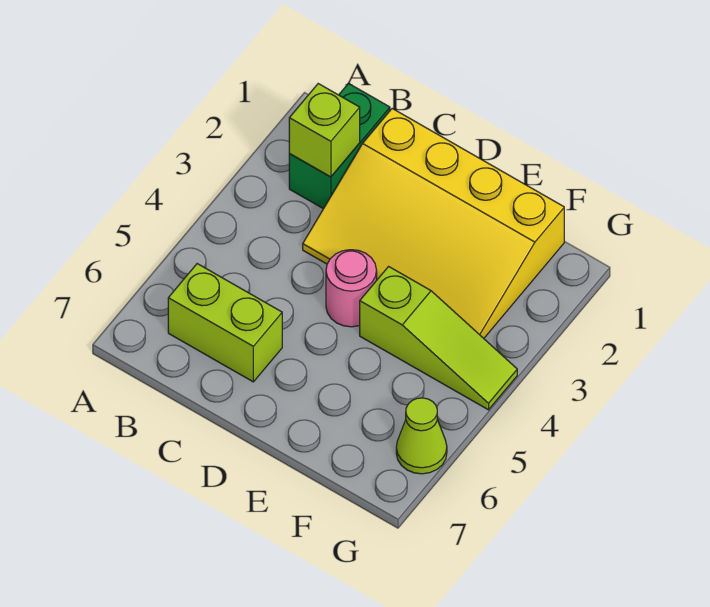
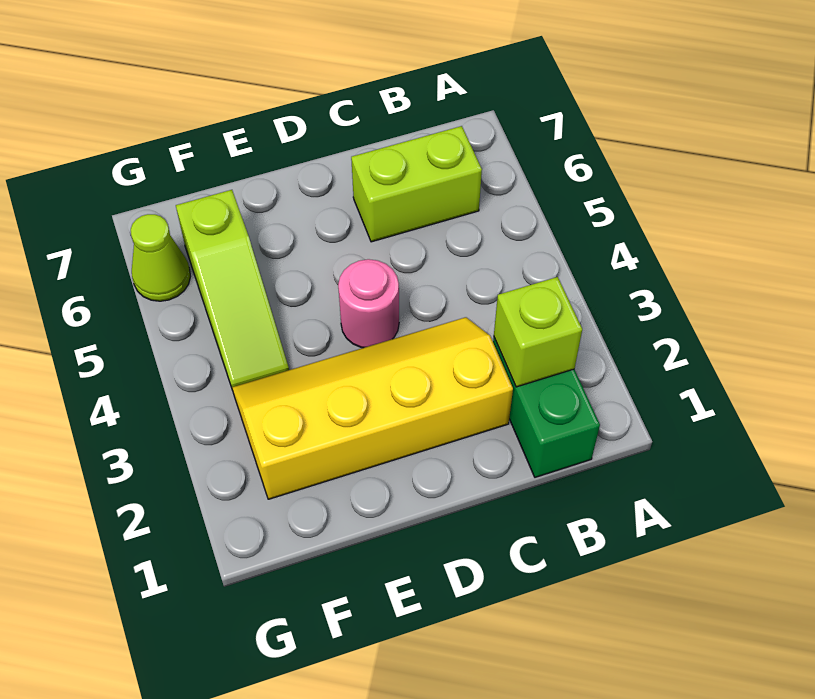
yellow slope C1:F3 level 1 top 1 -> yellow slope C2:F3 level 1 top 2
lime slope E4:G4 level 1 top E -> lime slope F4:F6 level 1 top 6

